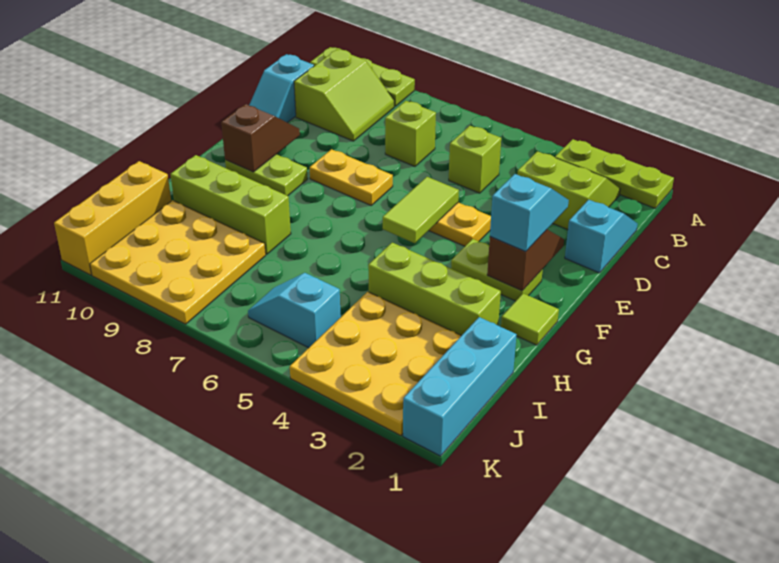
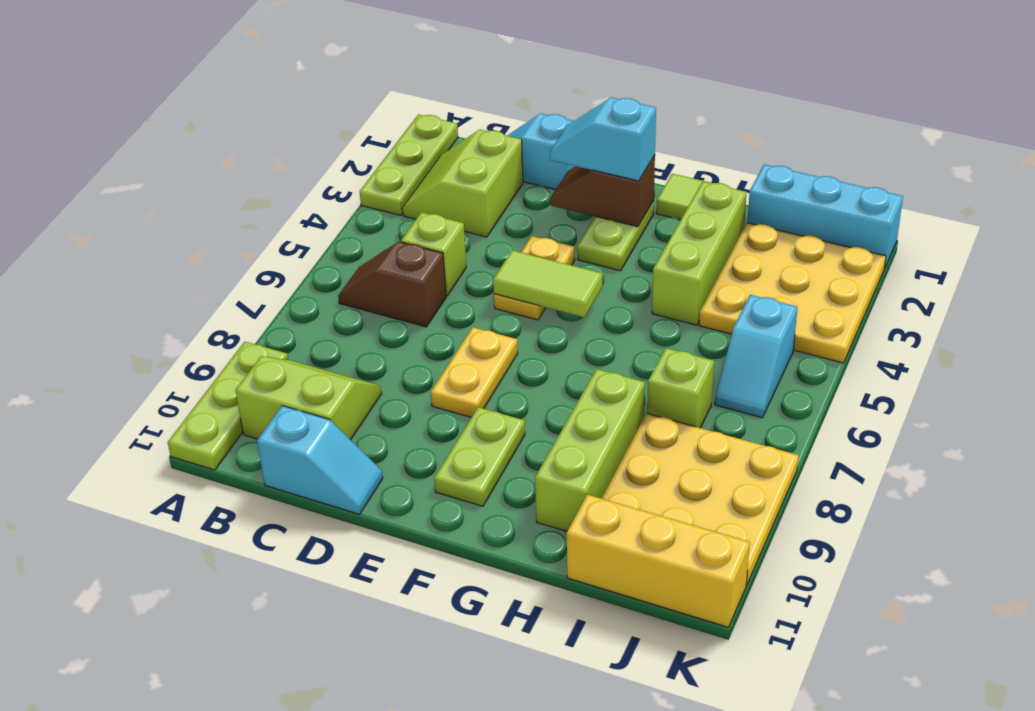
lime brick C7 level 1 -> lime brick I7 level 1
brown slope E10:F10 level 2 top F -> brown slope B6:C6 level 1 top C

